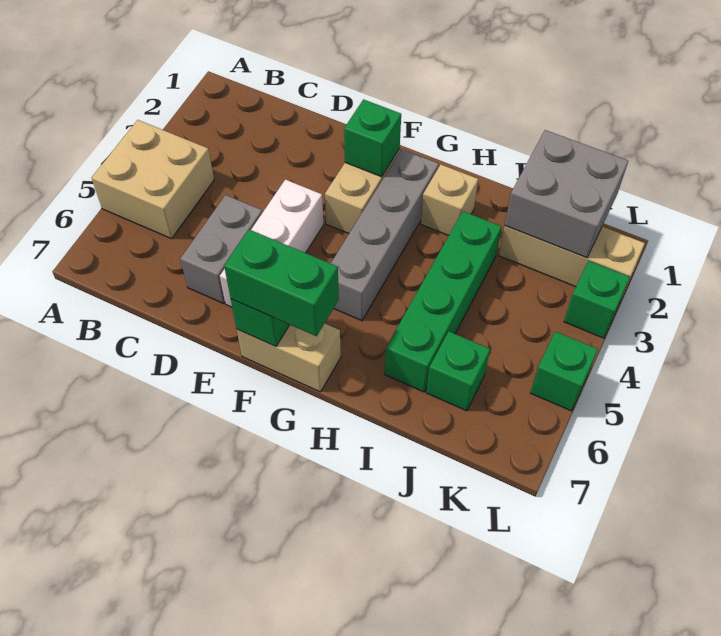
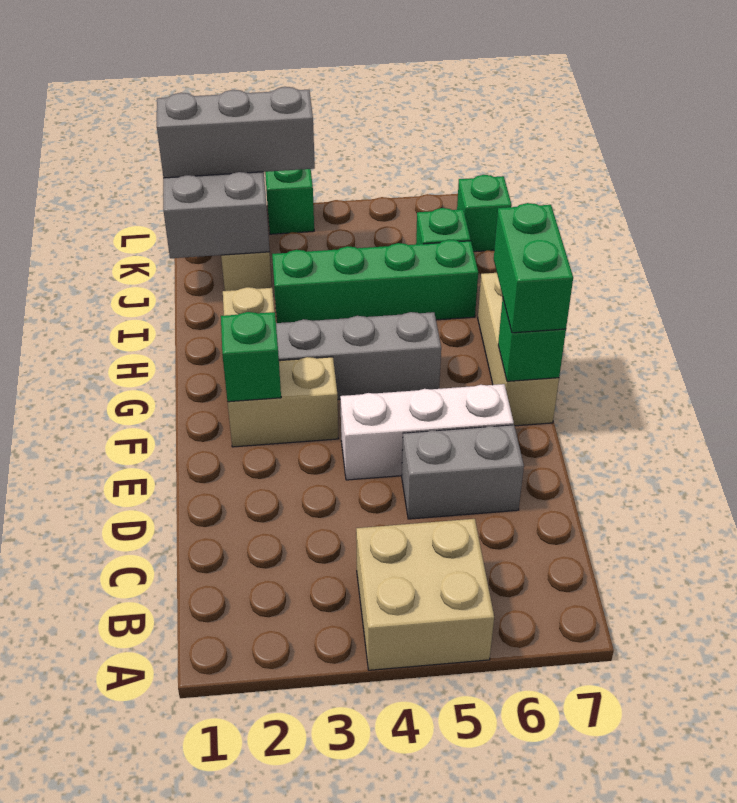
tan brick F7:G7 level 1 -> tan brick F7:H7 level 1
none -> grey brick K1:K3 level 3
green brick L5 level 1 -> green brick K7 level 1

